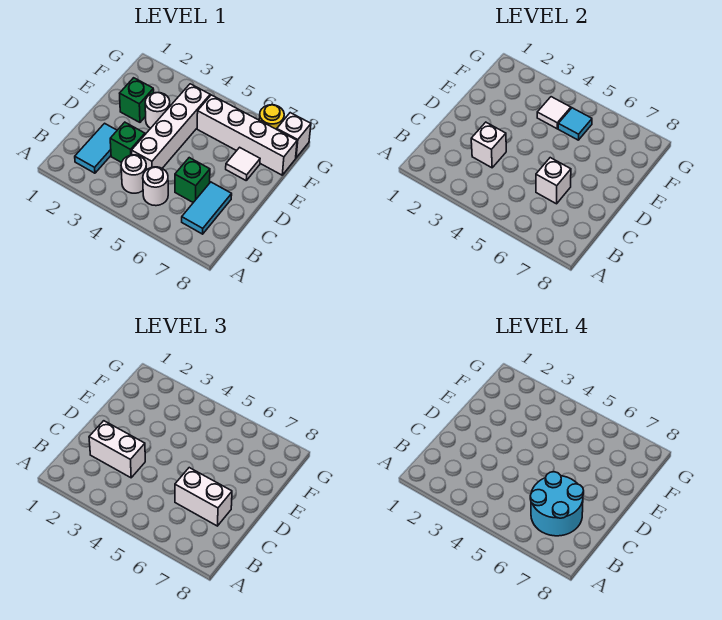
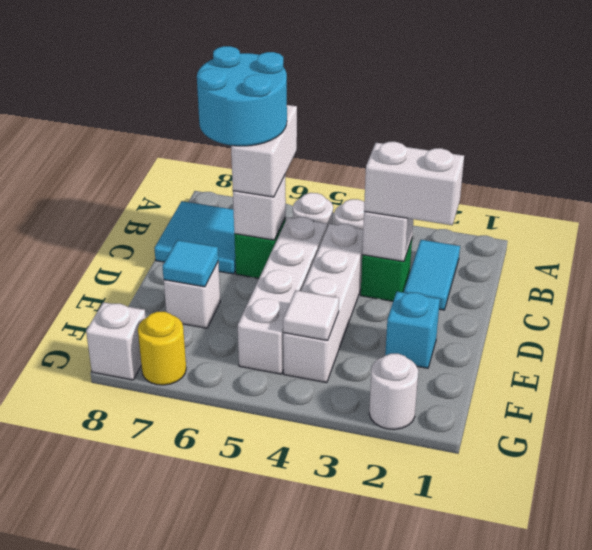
cyan tile B7:C7 level 1 -> cyan tile B7:C8 level 1
white brick C6:C7 level 3 -> white brick B6:C6 level 3
green brick E2 level 1 -> cyan brick E2 level 1
white round brick E3 level 1 -> white round brick G2 level 1
white tile E7 level 1 -> white brick E7 level 1
white brick F5:F8 level 1 -> white brick C5:F5 level 1
cyan tile F5 level 2 -> cyan tile E7 level 2

